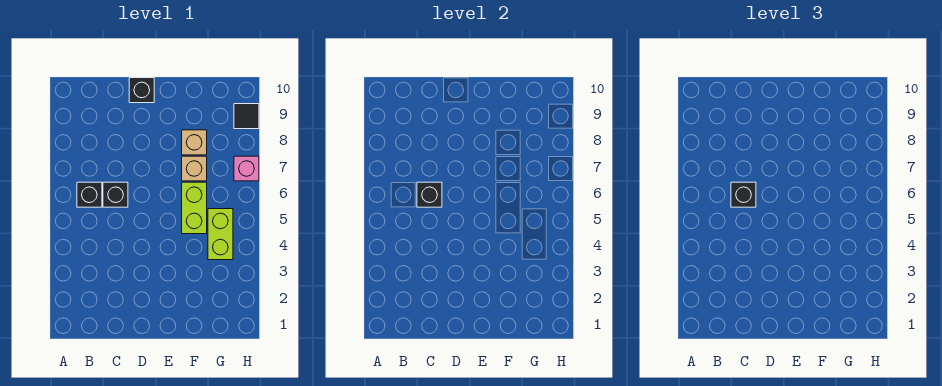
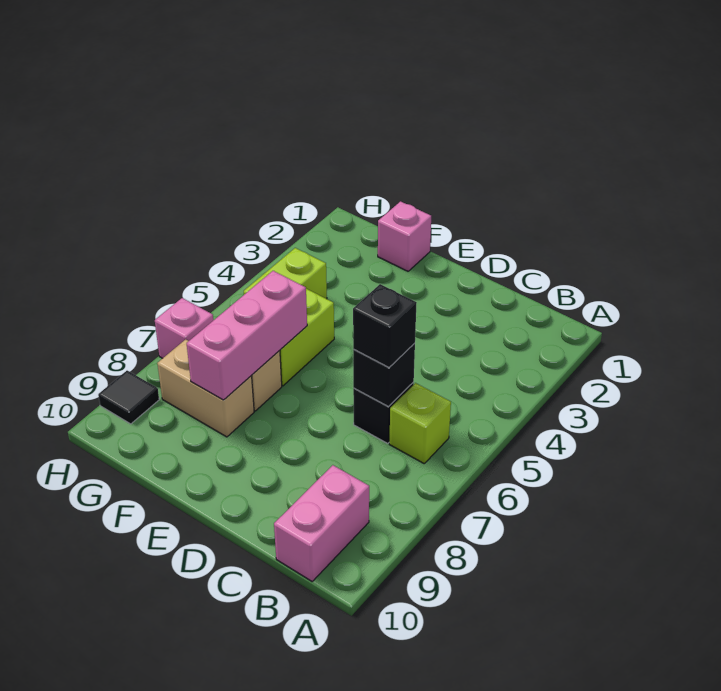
black brick B6 level 1 -> lime brick B6 level 1
none -> pink brick B9:B10 level 1
black brick D10 level 1 -> none
none -> pink brick F1 level 1
none -> pink brick F6:F8 level 2
tan brick F8 level 1 -> tan brick F8:G8 level 1

